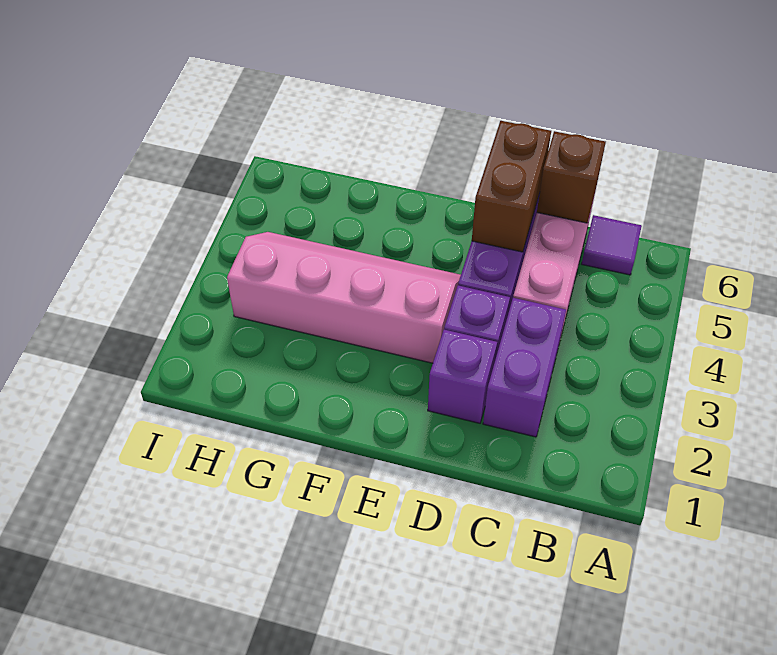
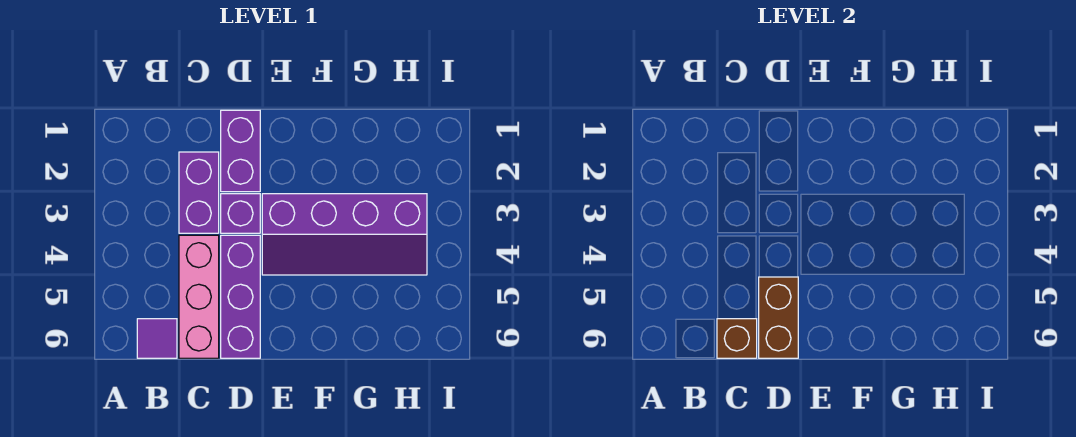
purple brick D2 level 1 -> purple brick D1:D2 level 1
pink slope E3:H4 level 1 top 3 -> purple slope E3:H4 level 1 top 3

